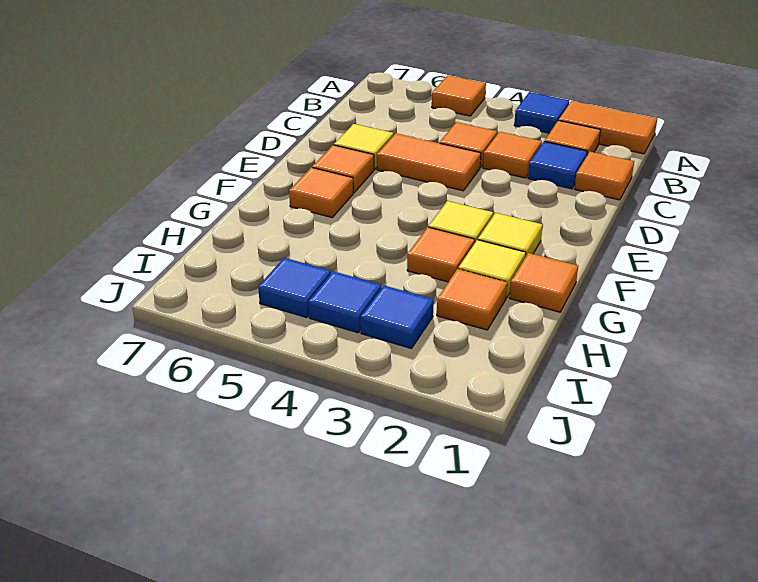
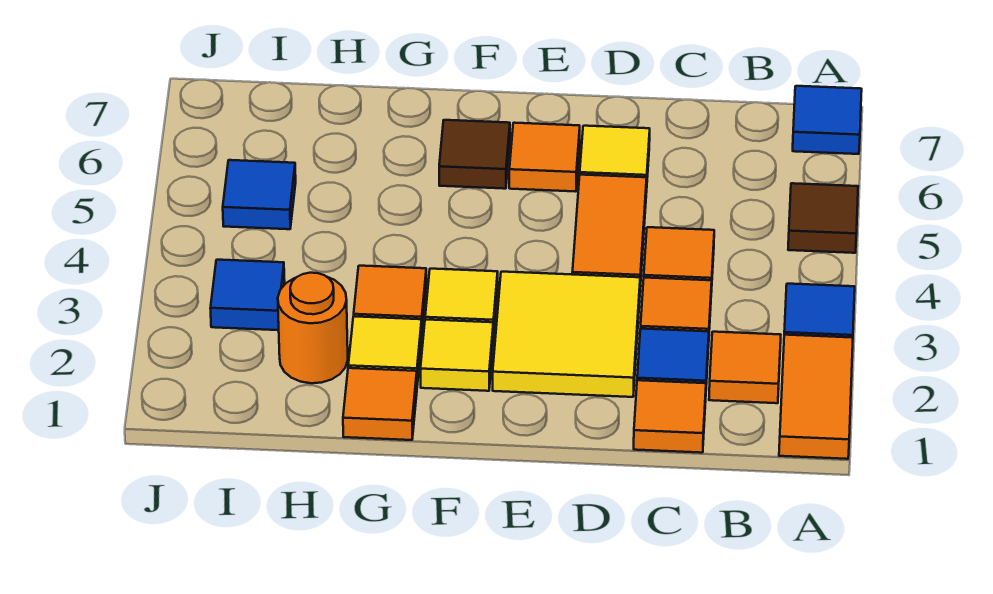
orange tile A5 level 1 -> brown tile A5 level 1
none -> yellow tile D2:E3 level 1
orange tile F6 level 1 -> brown tile F6 level 1
orange tile H2 level 1 -> orange round brick H2 level 1
blue tile I4 level 1 -> blue tile A7 level 1

